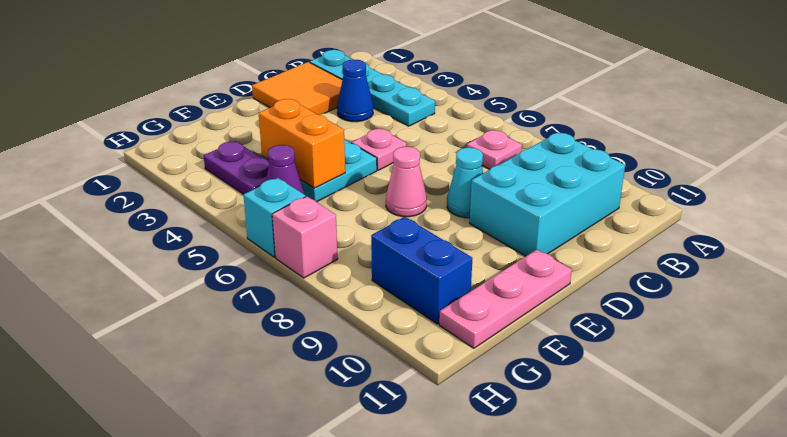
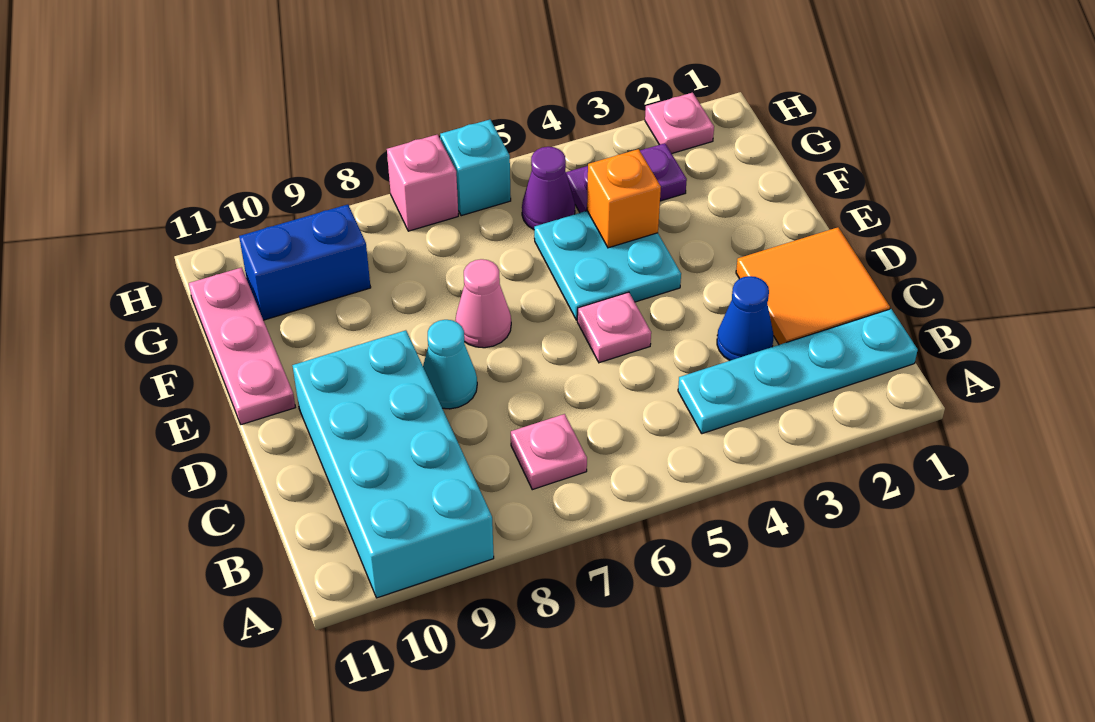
cyan brick B9:D10 level 1 -> cyan brick A9:D10 level 1
orange brick F4:F5 level 2 -> orange brick F4 level 2
none -> pink plate H2 level 1

